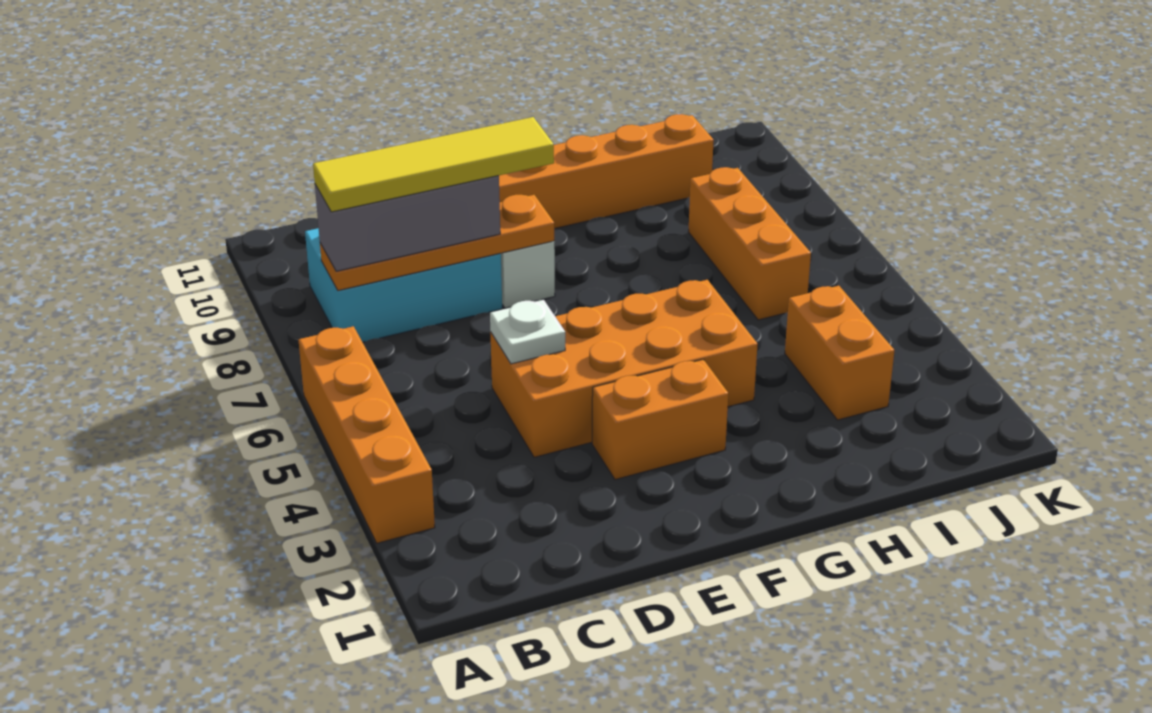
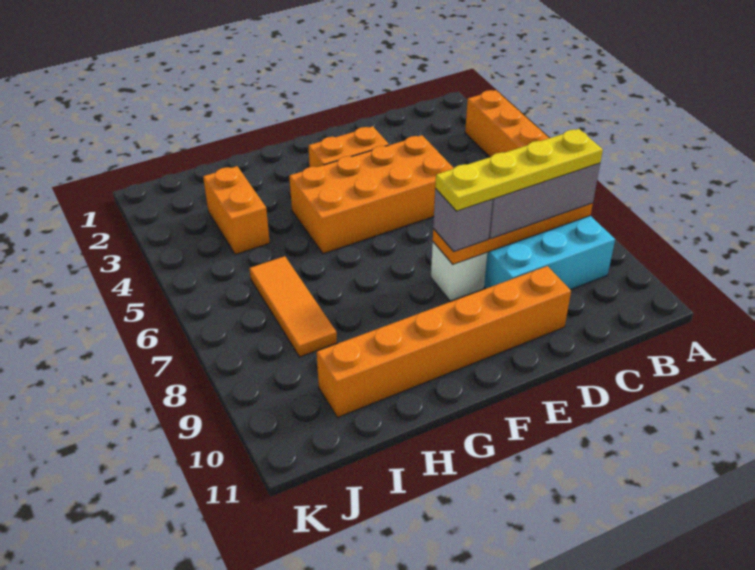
yellow tile B8:E8 level 4 -> yellow plate B8:E8 level 4
white plate D5 level 2 -> none
none -> grey brick E8 level 3
orange brick I6:I8 level 1 -> orange tile I6:I8 level 1

